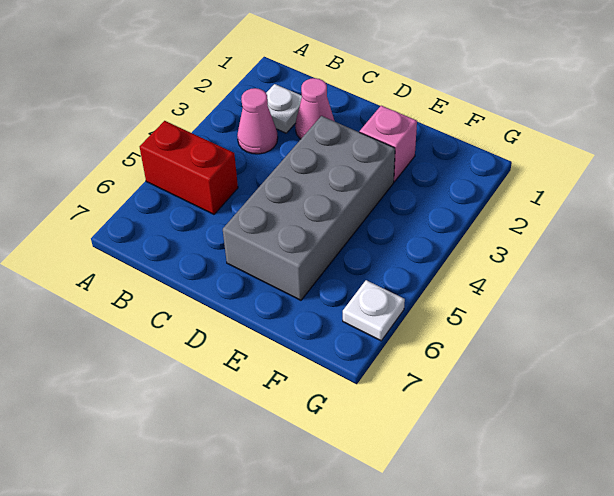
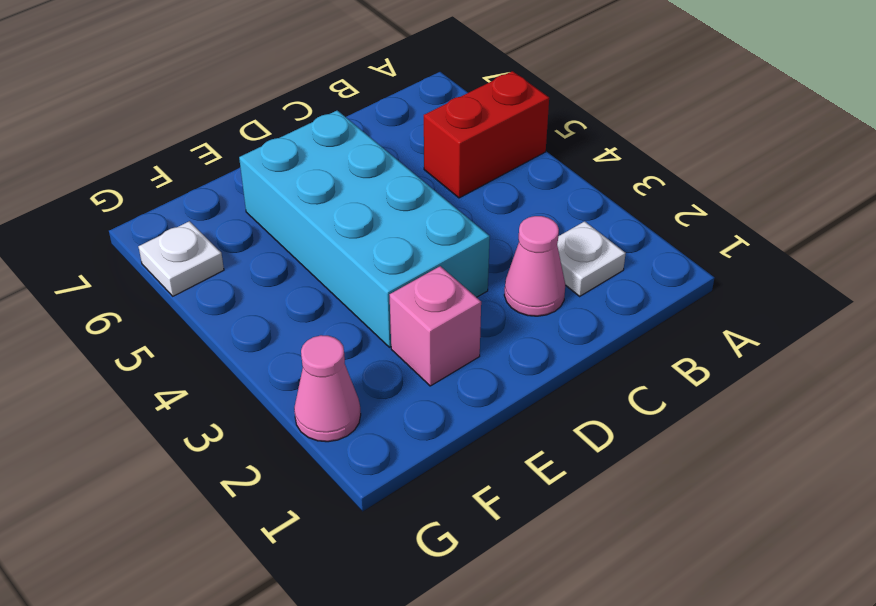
pink cone B3 level 1 -> pink cone G2 level 1
grey brick D3:E6 level 1 -> cyan brick D3:E6 level 1

